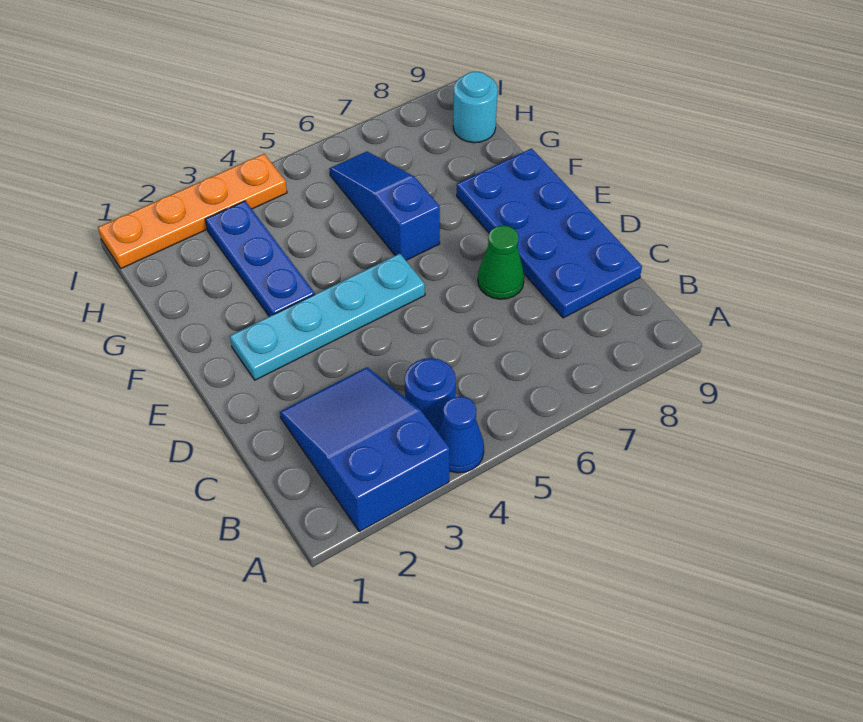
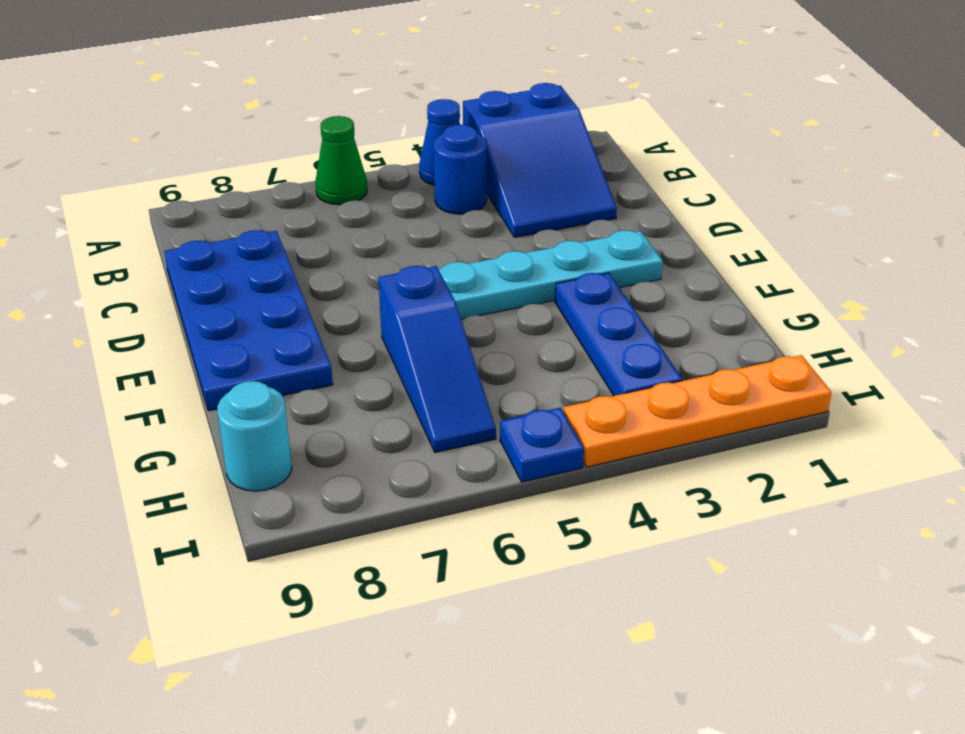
green cone D7 level 1 -> green cone A6 level 1
none -> blue plate I5 level 1

